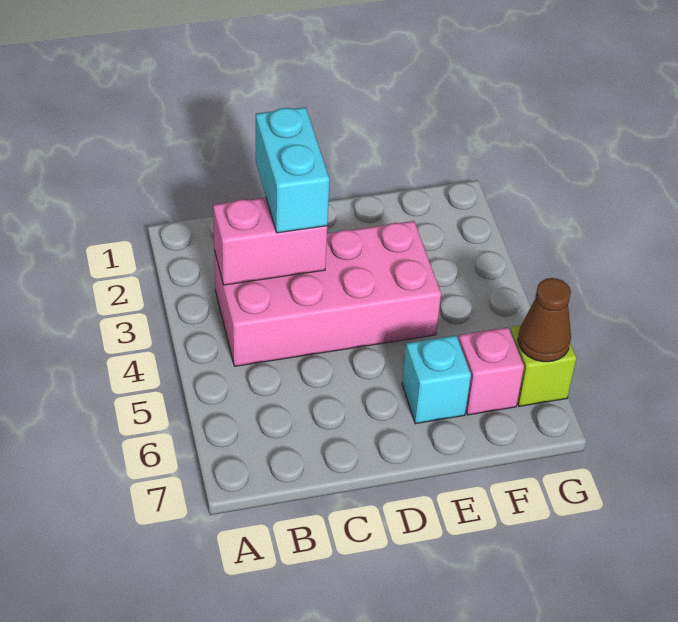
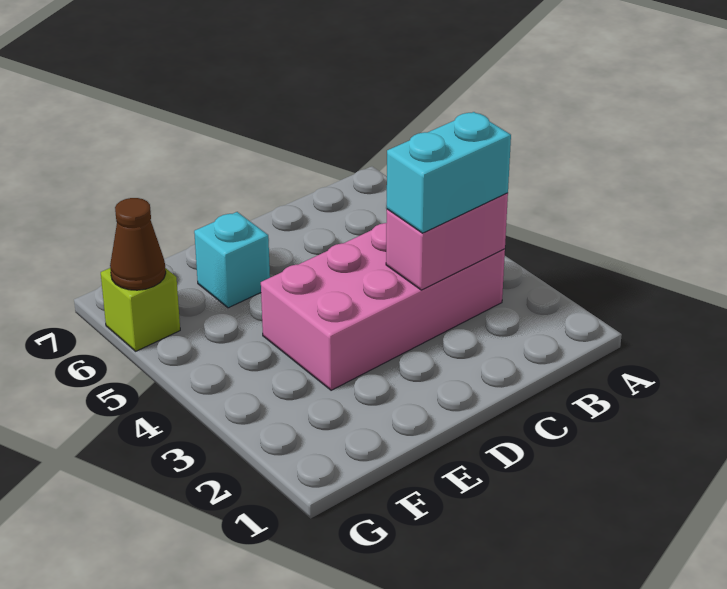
cyan brick C2:C3 level 3 -> cyan brick B3:C3 level 3
pink brick F6 level 1 -> none

